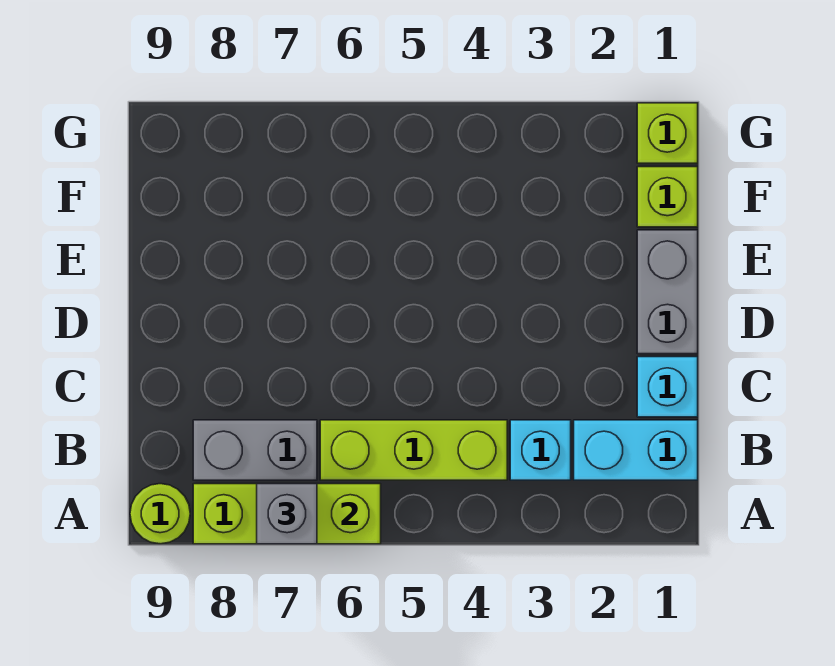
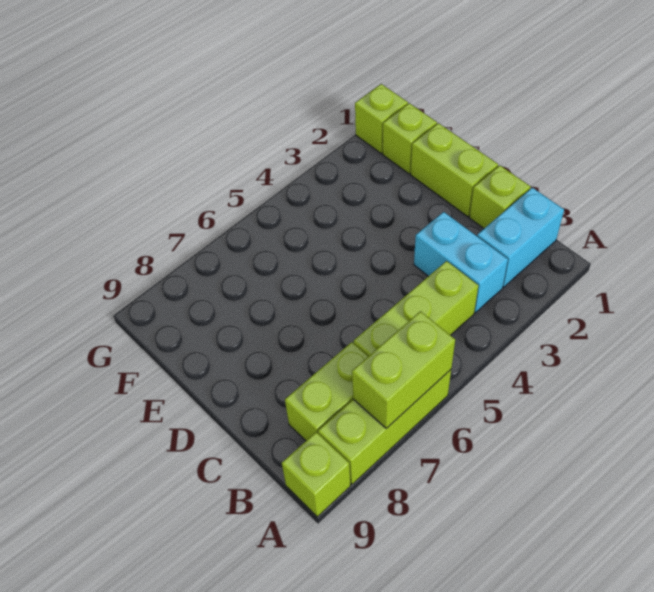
grey brick A7 level 3 -> none
lime round brick A9 level 1 -> lime brick A9 level 1
cyan brick B3 level 1 -> cyan brick B3:C3 level 1
grey brick B7:B8 level 1 -> lime brick B7:B8 level 1
cyan brick C1 level 1 -> lime brick C1 level 1
grey brick D1:E1 level 1 -> lime brick D1:E1 level 1

